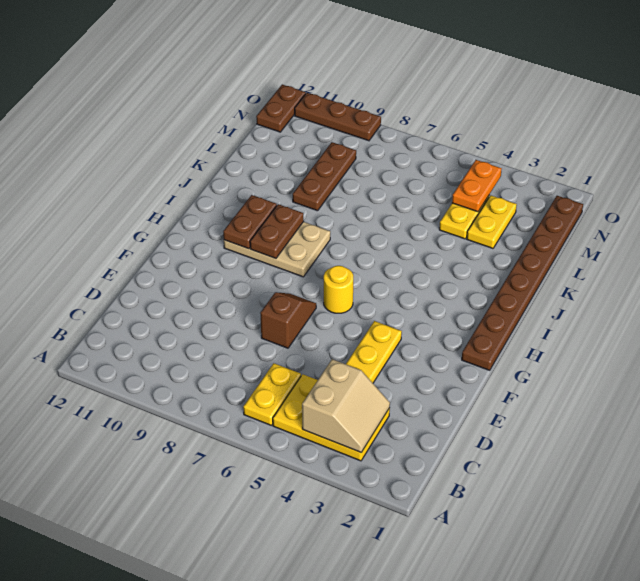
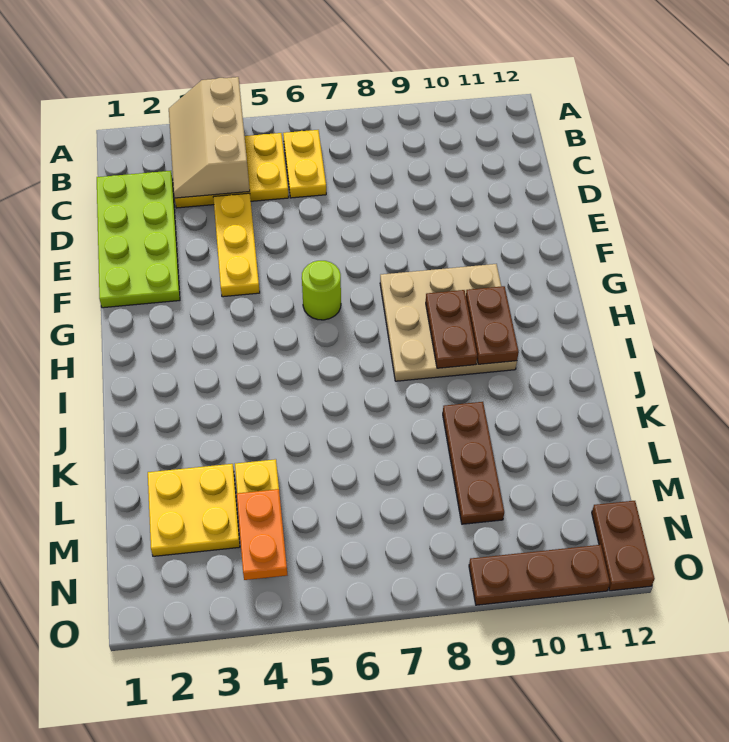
tan slope B3:C4 level 2 top 4 -> tan slope A3:C4 level 2 top 4
none -> lime plate C1:F2 level 1
brown slope E7:F7 level 1 top E -> none
brown plate G1:N1 level 1 -> none
yellow round brick G6 level 1 -> lime round brick G6 level 1
tan plate H8:I10 level 1 -> tan plate G8:I10 level 1
yellow plate L3:M3 level 1 -> yellow plate L2:M3 level 1

